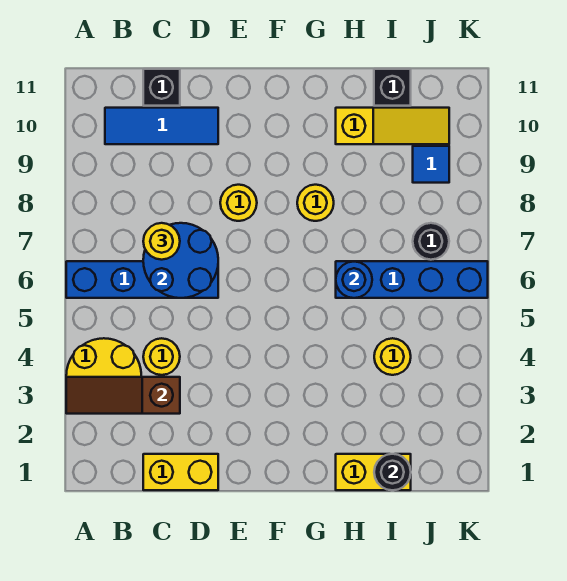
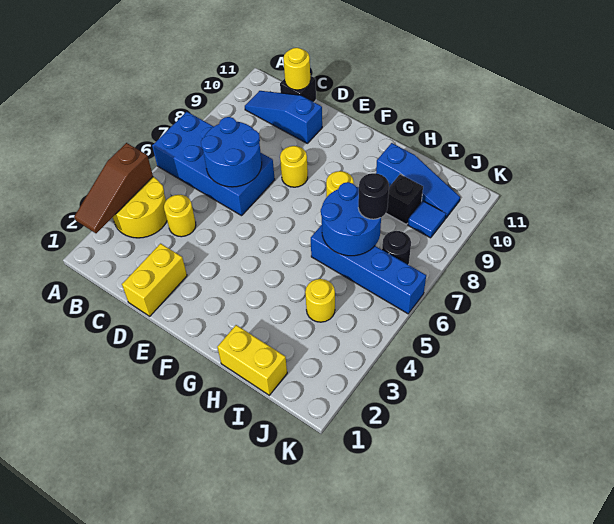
brown slope A3:C3 level 2 top C -> brown slope A2:A4 level 2 top 4
blue brick A6:D6 level 1 -> blue brick A6:D7 level 1
blue tile B10:D10 level 1 -> blue slope B10:D10 level 1 top D
yellow brick C1:D1 level 1 -> yellow brick D1:D2 level 1
yellow round brick C7 level 3 -> yellow round brick C11 level 2
blue round brick H6 level 2 -> blue round brick H6:I7 level 2
yellow slope H10:J10 level 1 top H -> blue slope H10:J10 level 1 top H
black round brick I1 level 2 -> black round brick I7 level 3
black brick I11 level 1 -> black brick I9 level 1

